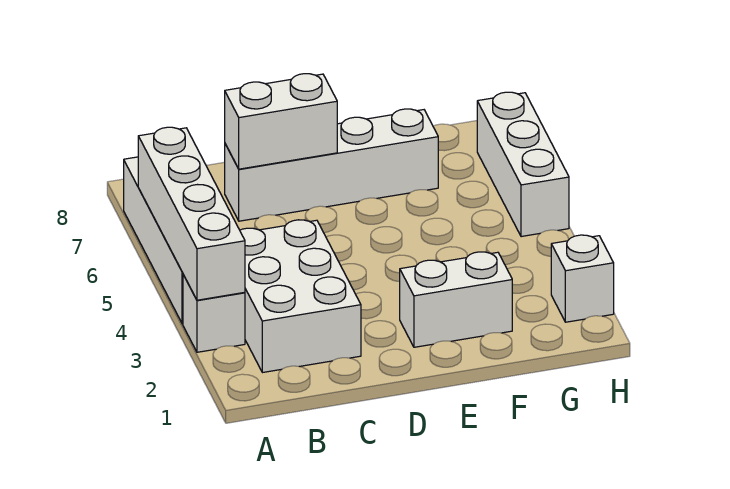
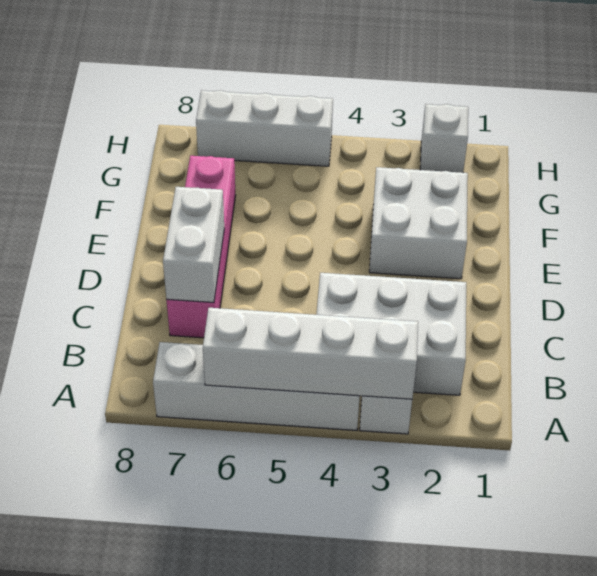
white brick C7:F7 level 1 -> pink brick C7:F7 level 1
white brick E2:F2 level 1 -> white brick E2:F3 level 1

